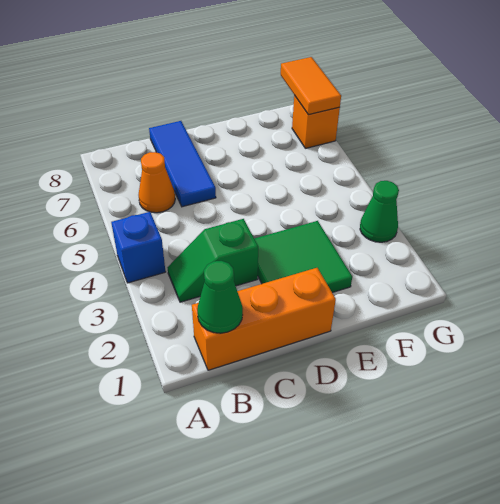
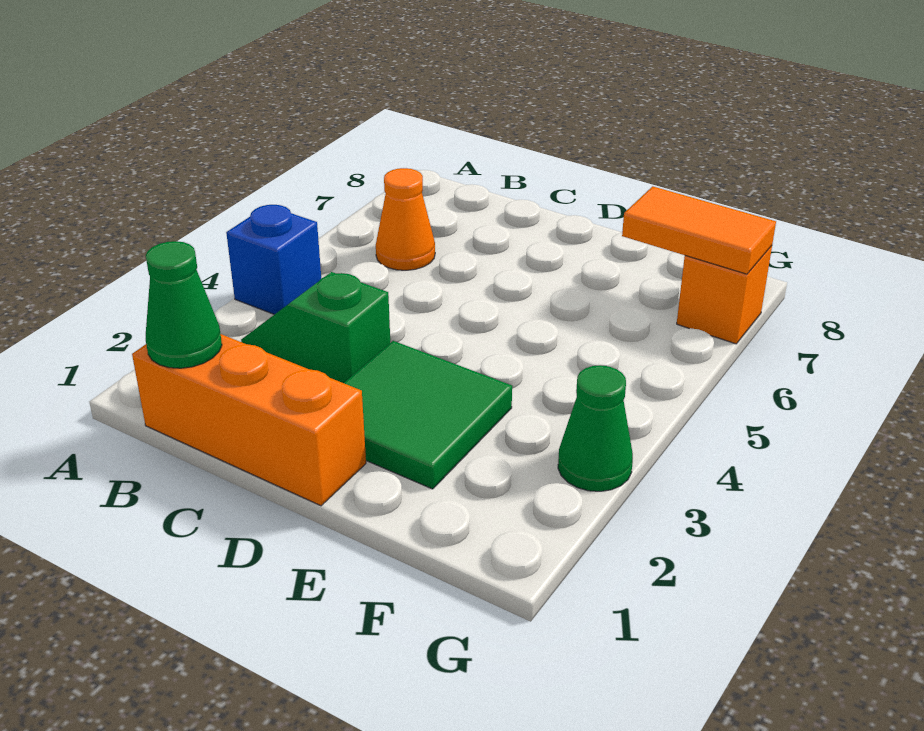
blue tile C6:C8 level 1 -> none
orange tile G7:G8 level 2 -> orange tile F7:G7 level 2

